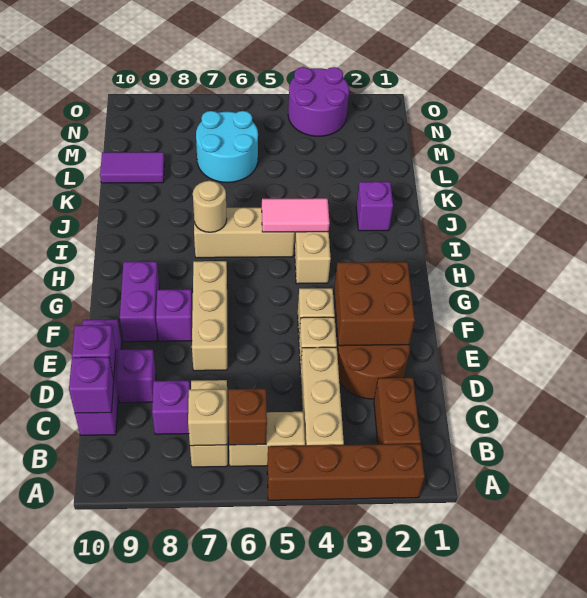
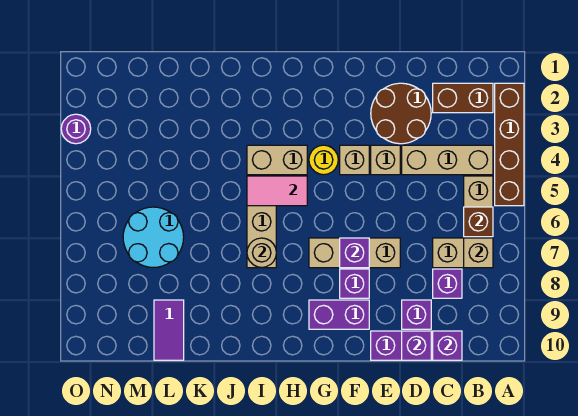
brown brick E2:F3 level 2 -> none
none -> yellow round brick G4 level 1
pink tile I4:I5 level 2 -> pink tile H5:I5 level 2
purple brick J2 level 1 -> purple brick F7 level 2
purple round brick N3:O4 level 1 -> purple round brick O3 level 1

